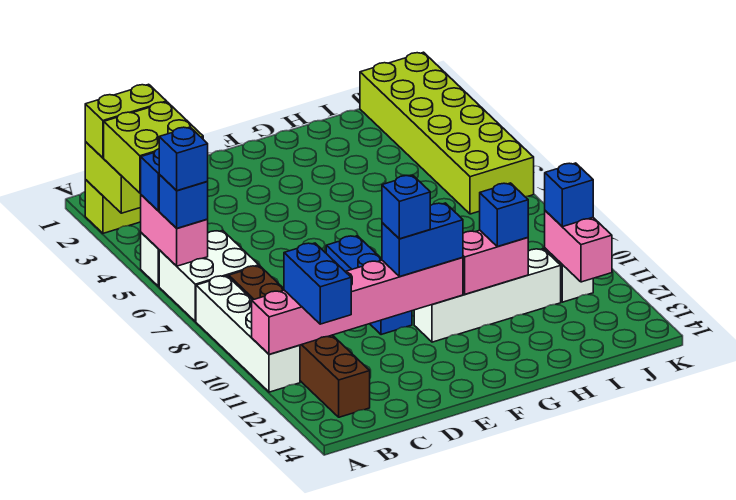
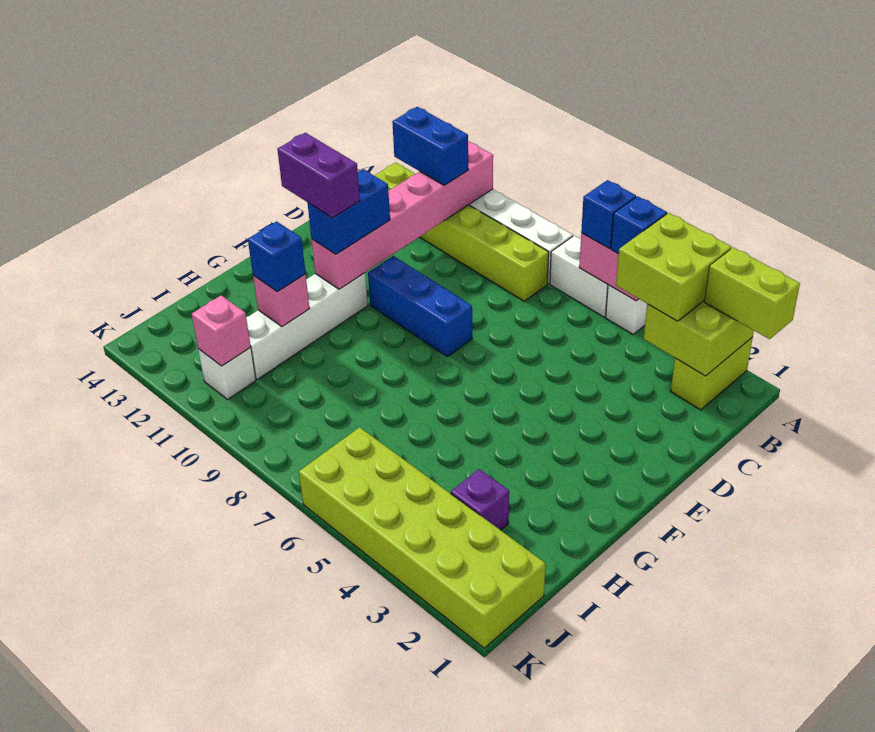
lime brick A2:B2 level 3 -> lime brick A1:A2 level 3
white brick A6:B7 level 1 -> white brick A6:A7 level 1
blue brick A6 level 4 -> none
brown brick B8:B13 level 1 -> lime brick B8:B13 level 1
blue brick E11 level 4 -> none
none -> purple brick F11:F12 level 4
pink brick G11:H11 level 2 -> pink brick H11 level 2
none -> purple brick I3 level 1
pink brick J11:J12 level 2 -> pink brick J11 level 2
blue brick J11 level 3 -> none

